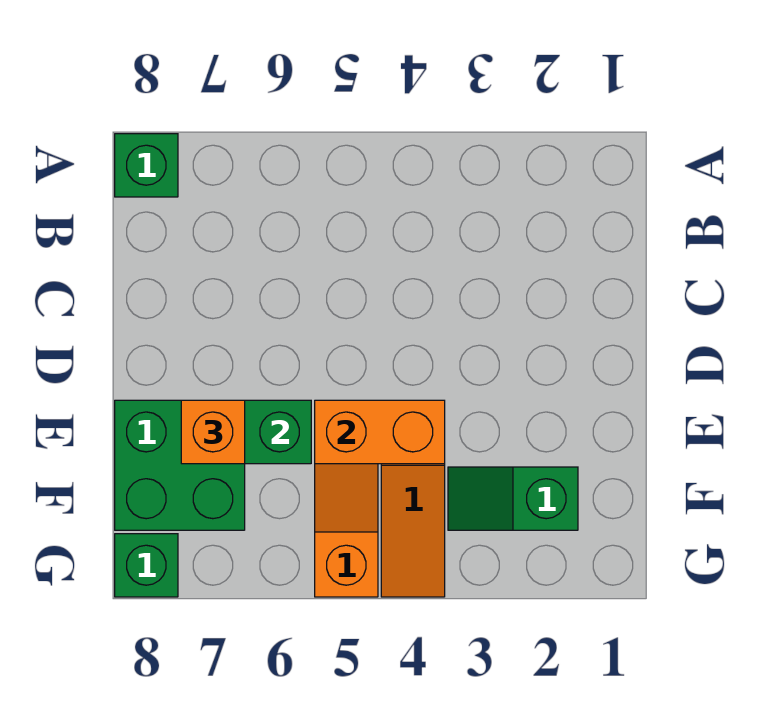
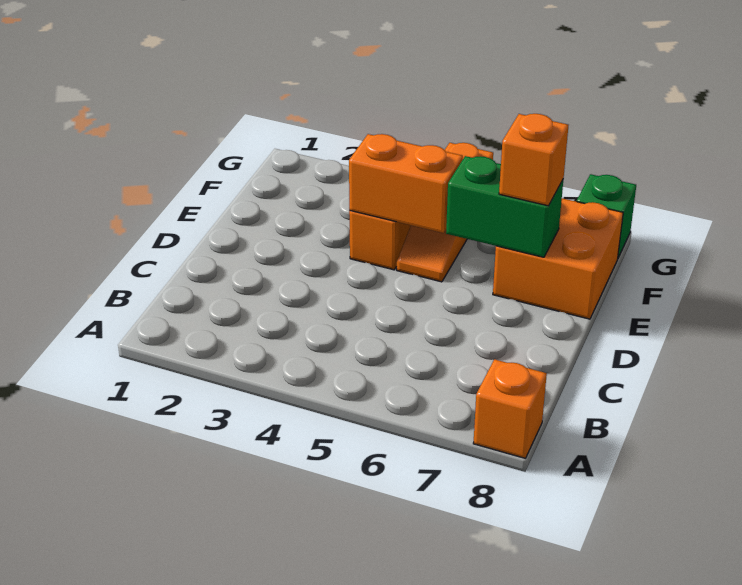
green brick A8 level 1 -> orange brick A8 level 1
green brick E7:F8 level 1 -> orange brick E7:F8 level 1
green slope F2:F3 level 1 top 2 -> none

